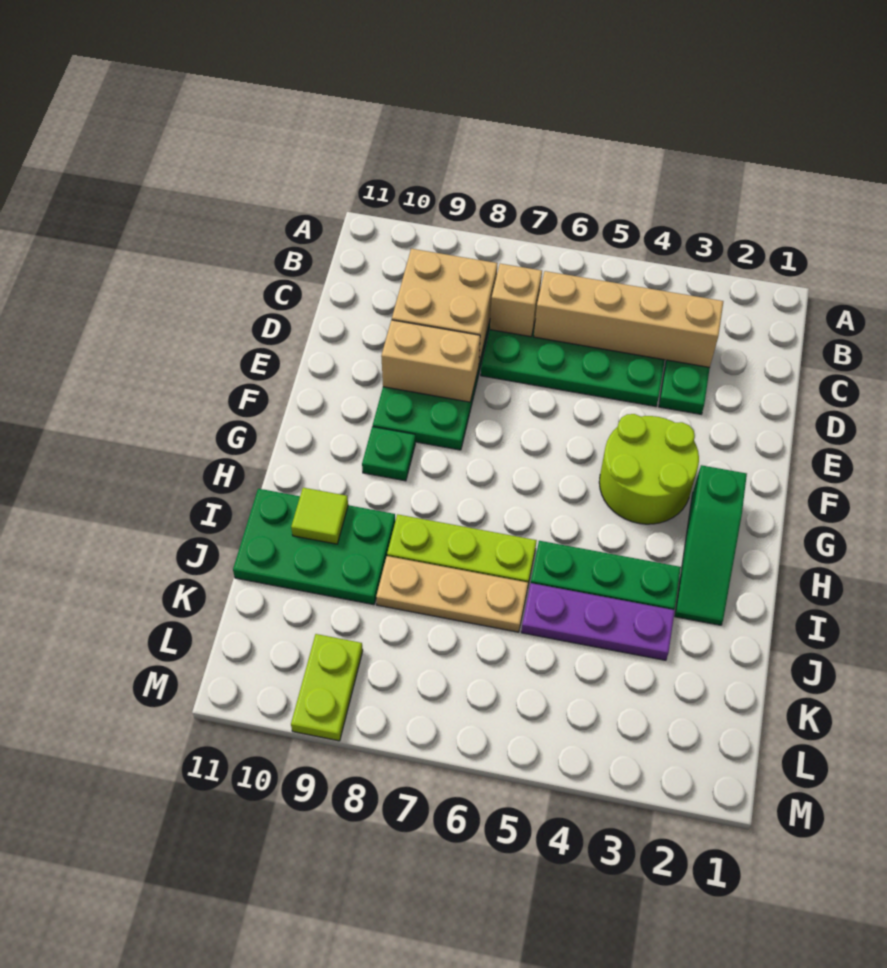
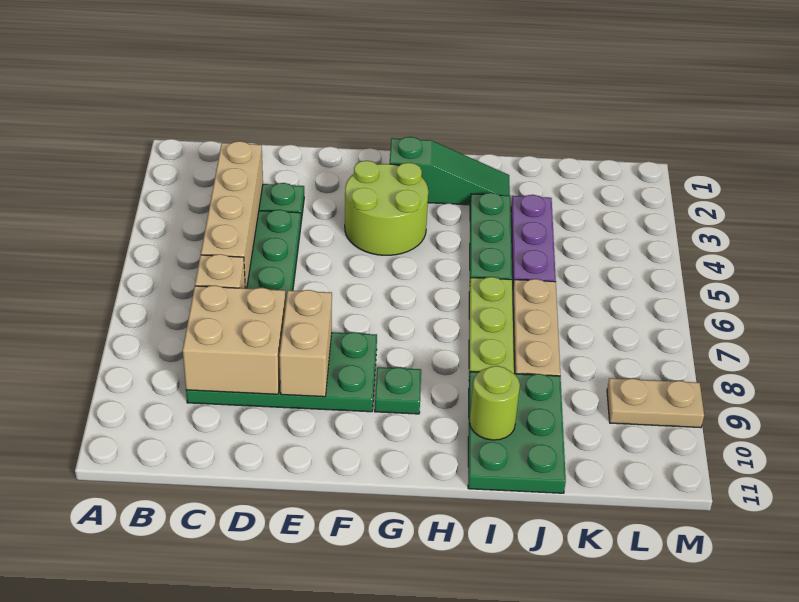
lime tile I10 level 2 -> lime round brick I10 level 2
lime plate L9:M9 level 1 -> tan plate L9:M9 level 1

